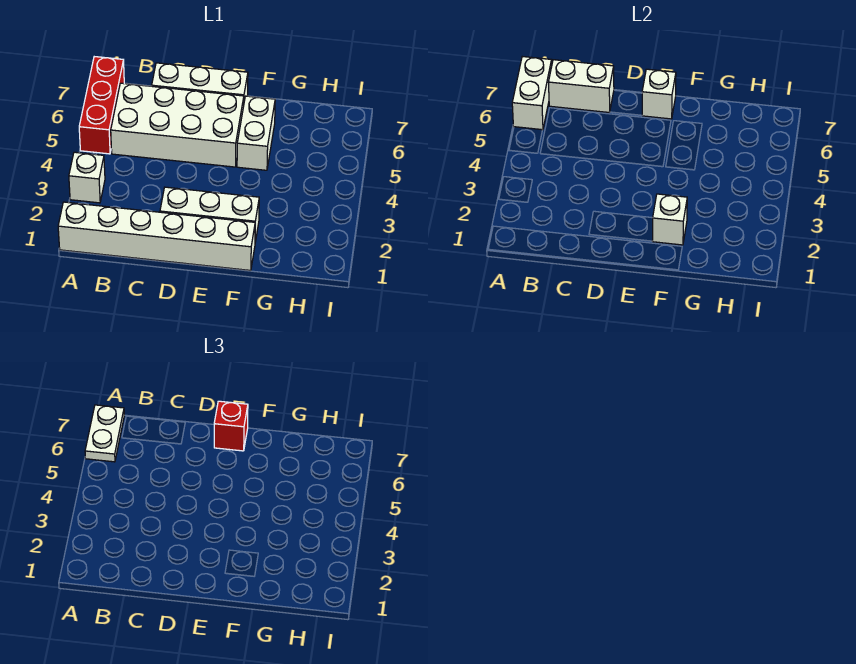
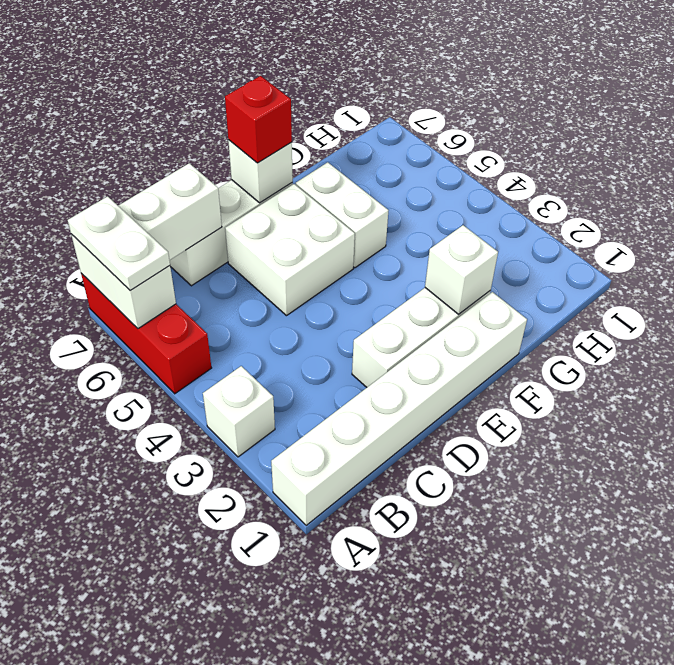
white brick B5:E6 level 1 -> white brick D5:E6 level 1

